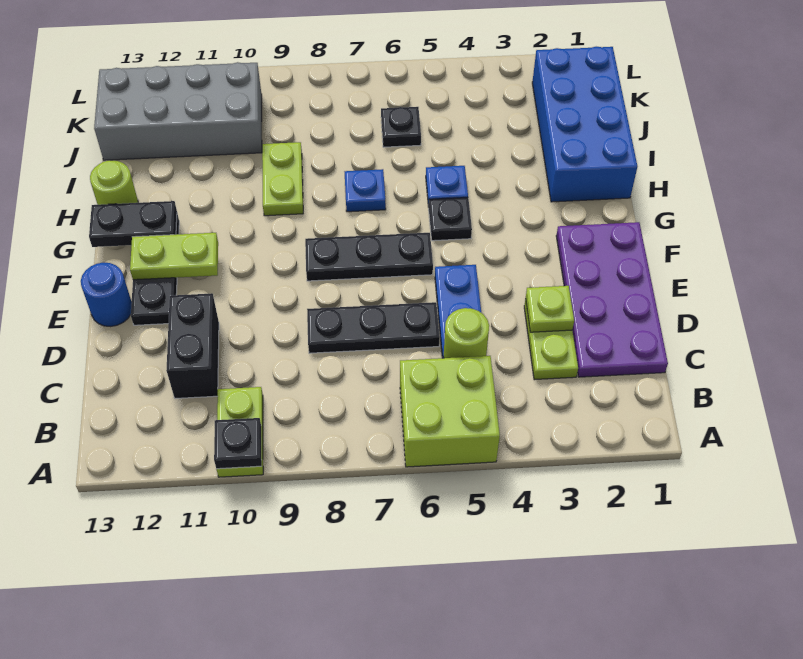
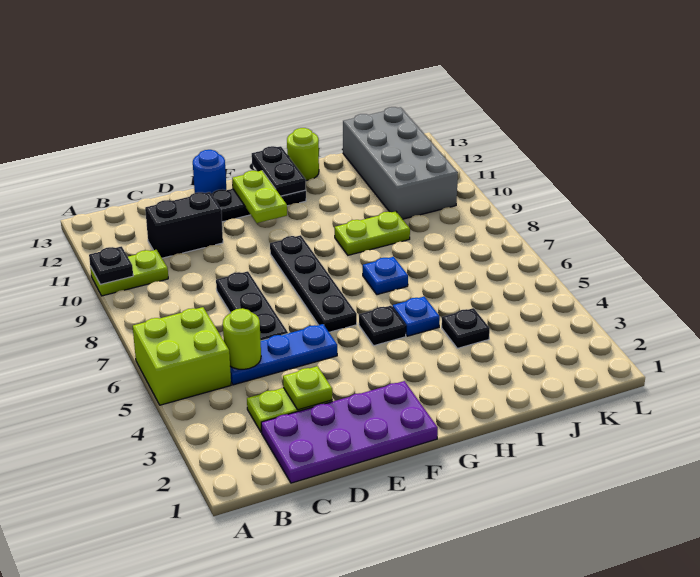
black plate F6:F8 level 1 -> black plate F6:F9 level 1
blue brick H1:K2 level 1 -> none
black plate J6 level 1 -> black plate I4 level 1

